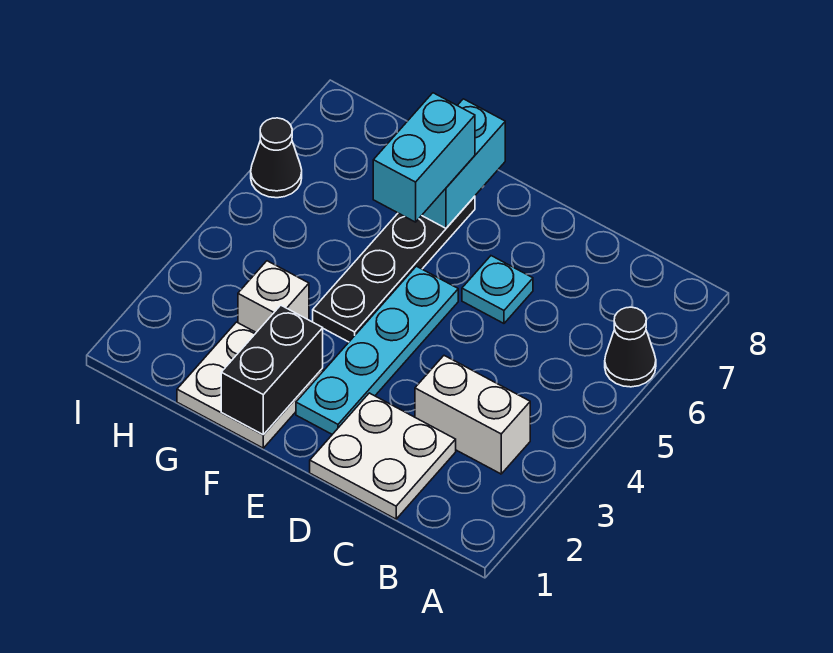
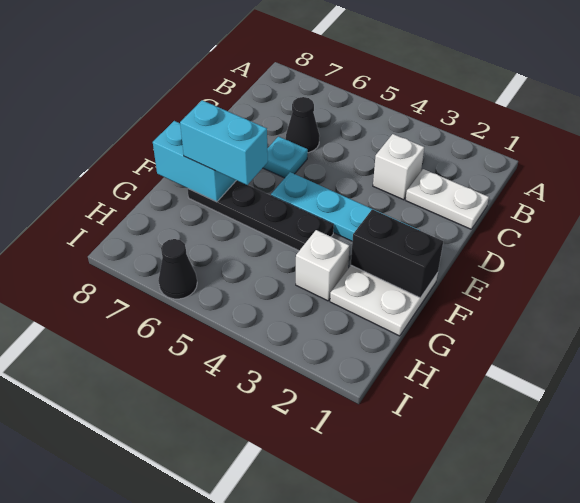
black cone A6 level 1 -> black cone C6 level 1
white brick B3:C3 level 1 -> white brick C3 level 1
white plate C1:D2 level 1 -> white plate C1:C2 level 1

